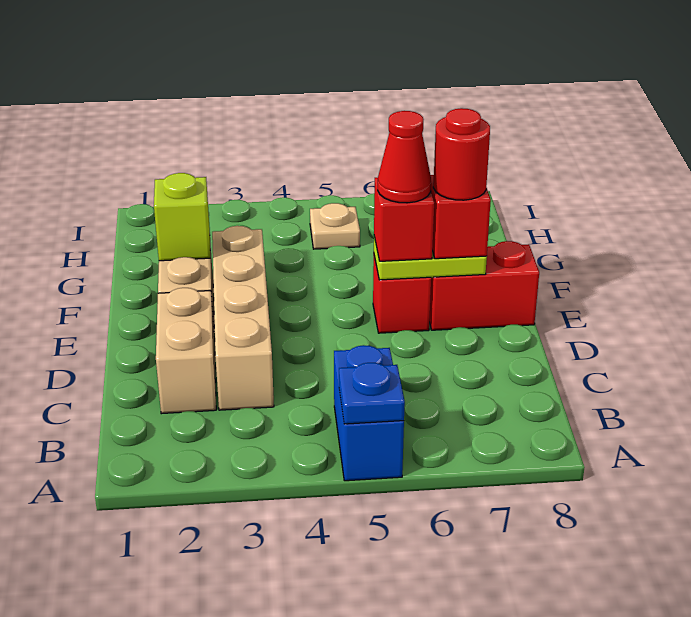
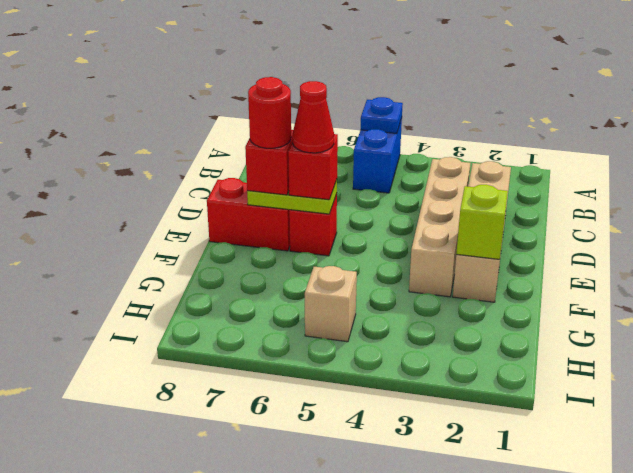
tan plate H5 level 1 -> tan brick H5 level 1

